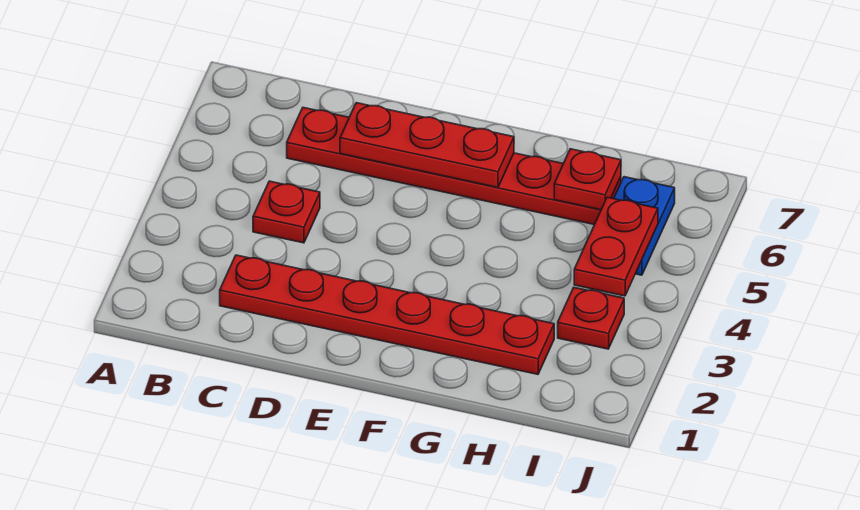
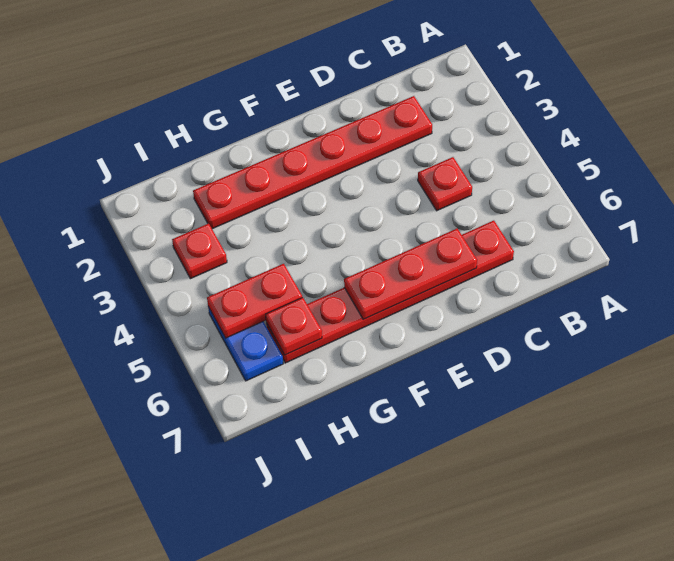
red plate I4:I5 level 2 -> red plate H5:I5 level 2

